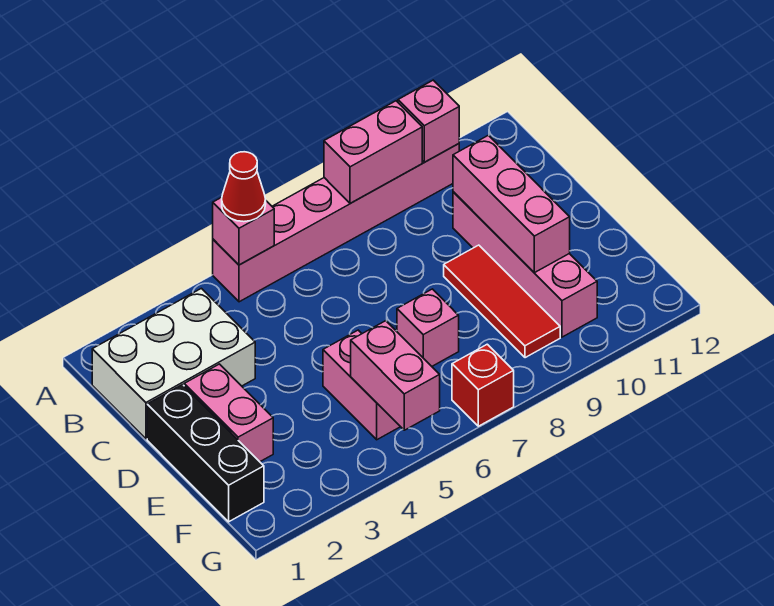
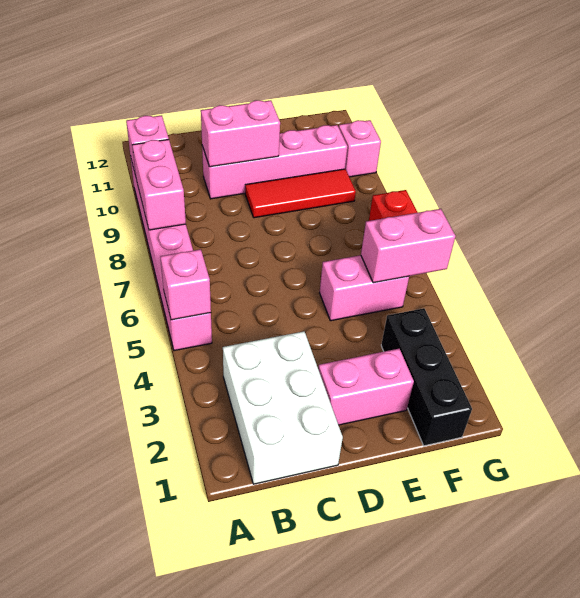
red cone A5 level 3 -> none
pink brick C10:E10 level 2 -> pink brick C10:D10 level 2
black brick D1:F1 level 1 -> black brick F1:F3 level 1
pink brick E7 level 1 -> pink brick G10 level 1

